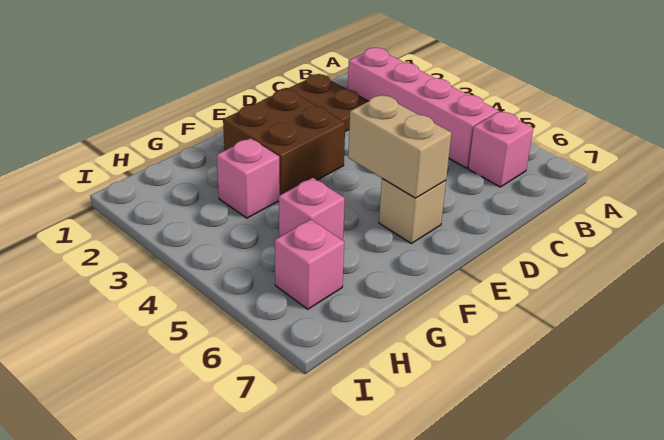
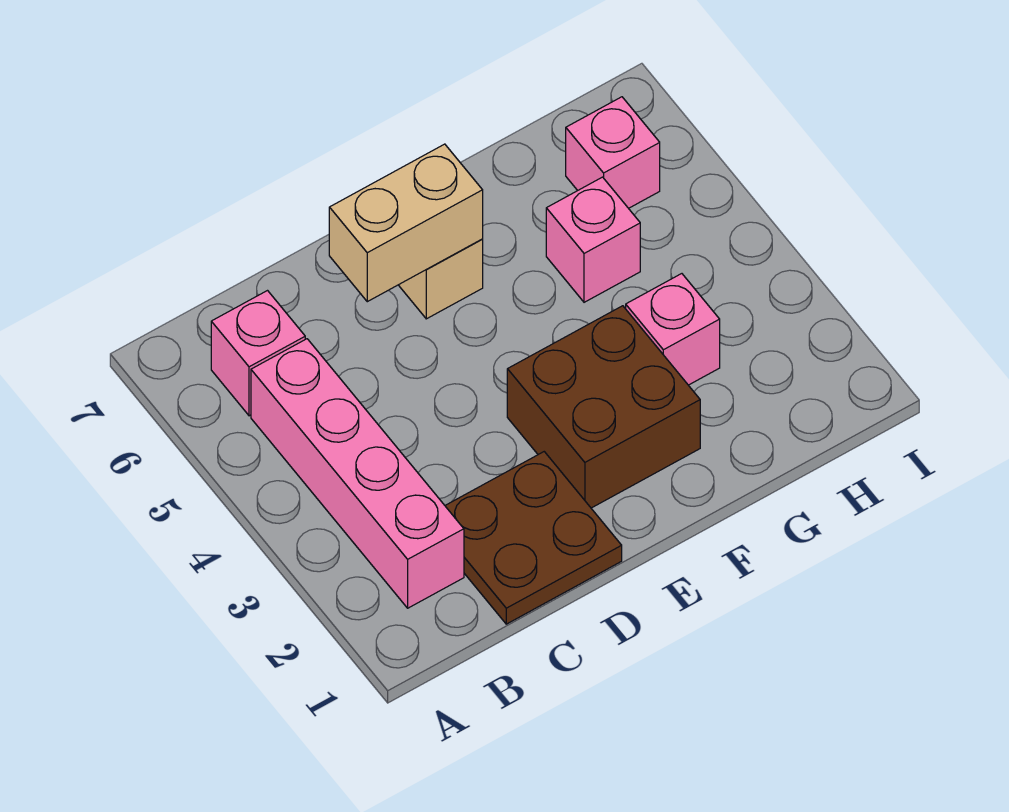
tan brick E5:E6 level 2 -> tan brick D6:E6 level 2

